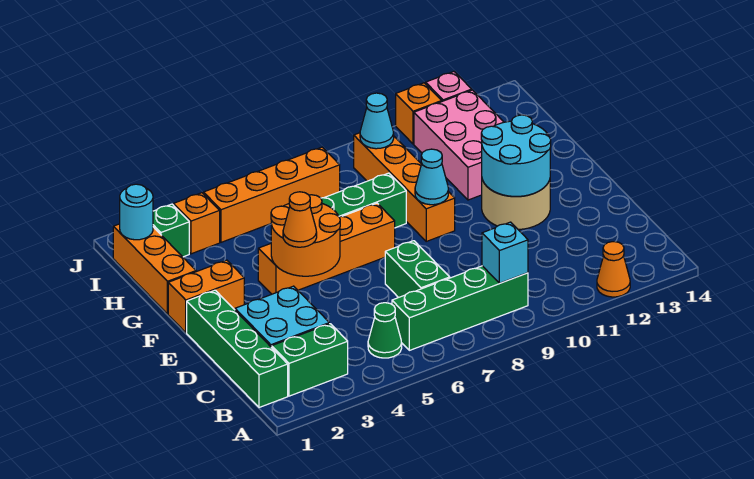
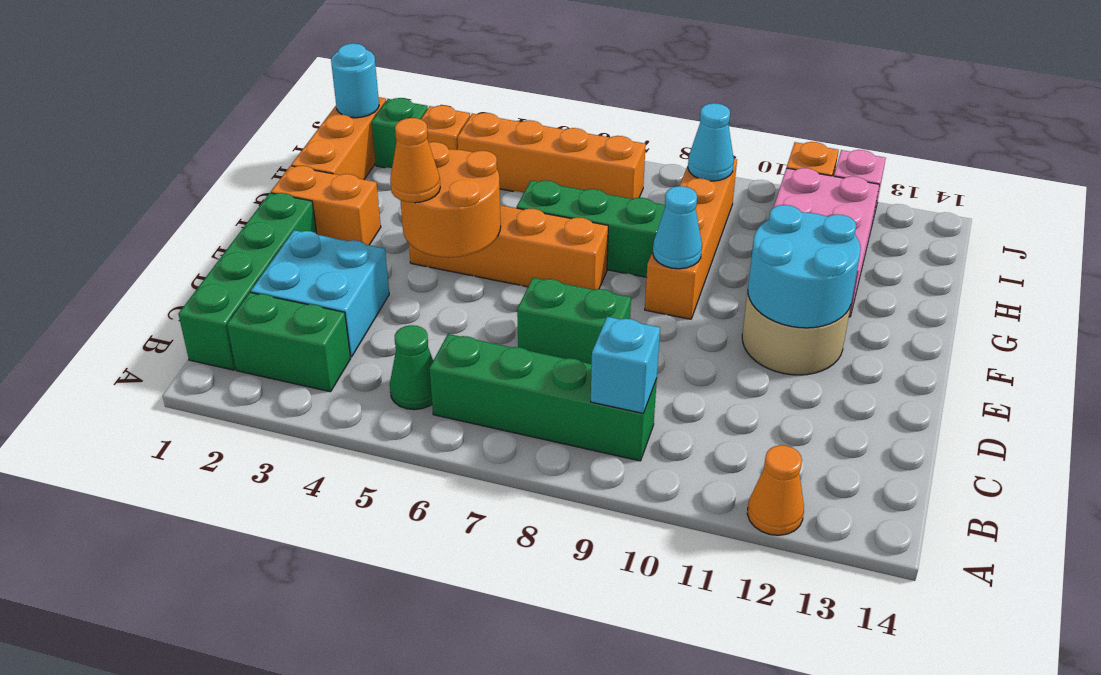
green brick C7:D7 level 1 -> green brick D7:D8 level 1

